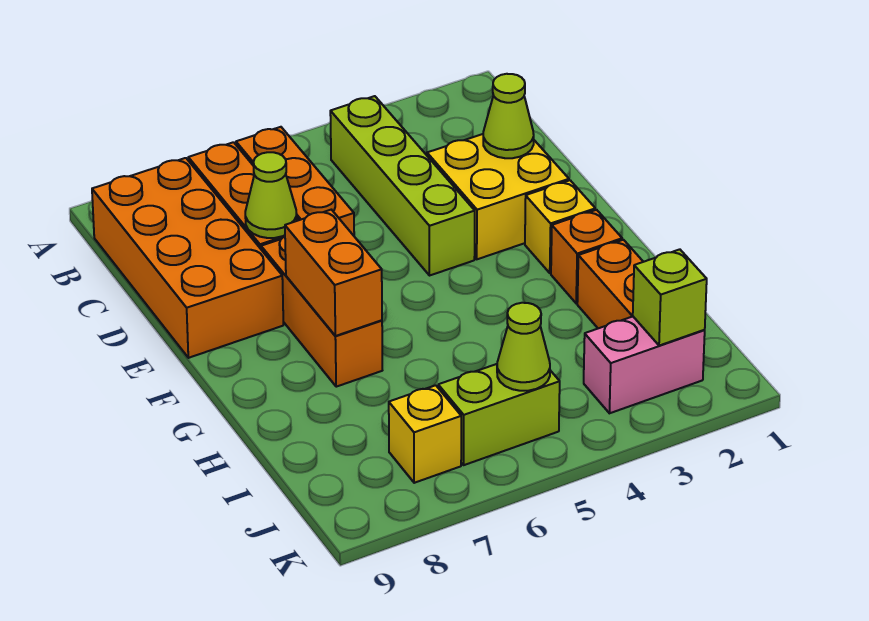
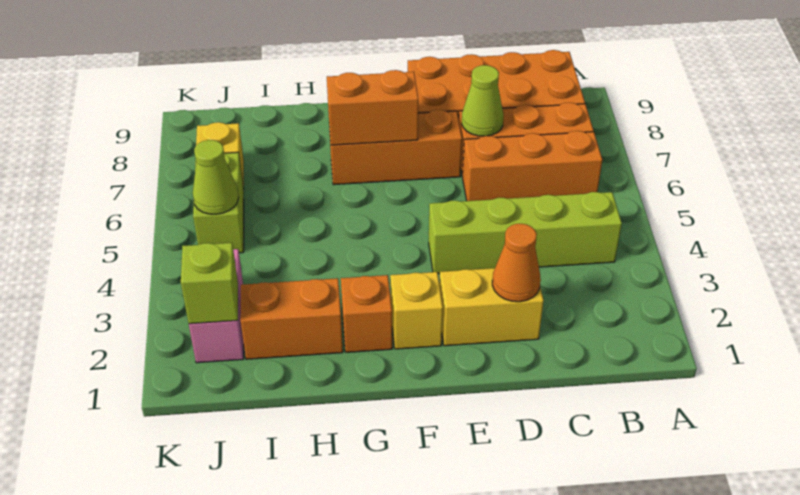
yellow brick D2:E3 level 1 -> yellow brick D2:E2 level 1
lime cone D2 level 2 -> orange cone D2 level 2

